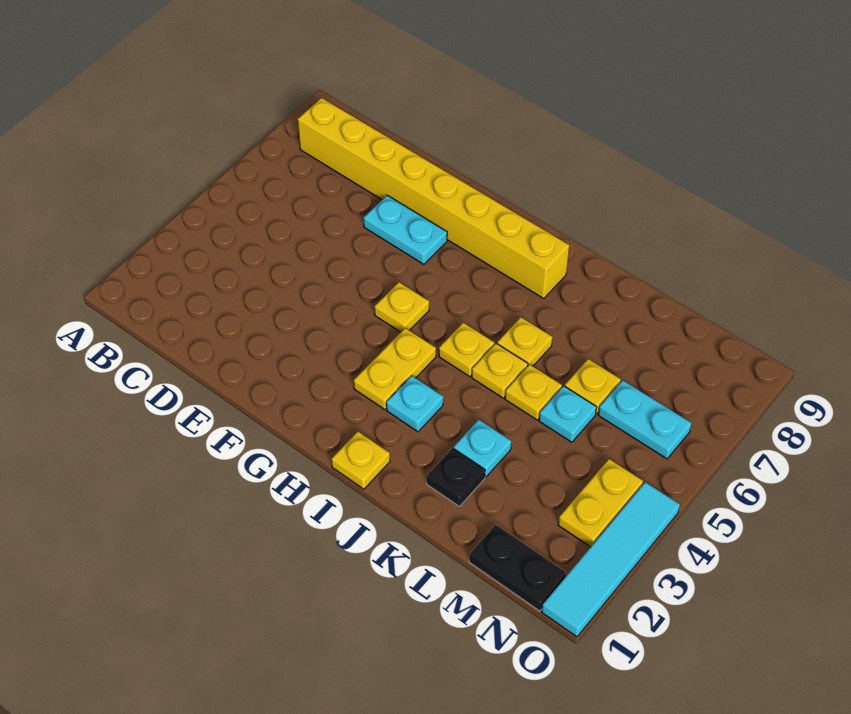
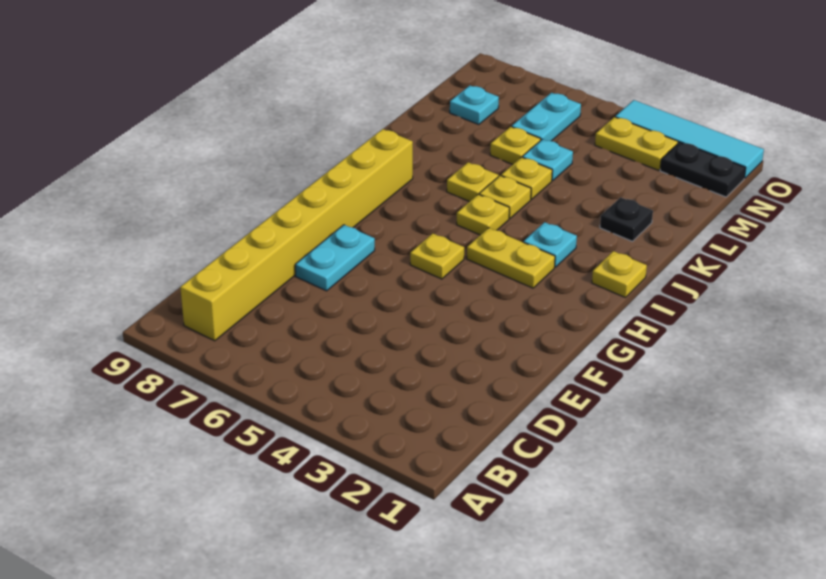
cyan plate K3 level 1 -> cyan plate M8 level 1
black plate M1:N1 level 1 -> black plate N1:N2 level 1

